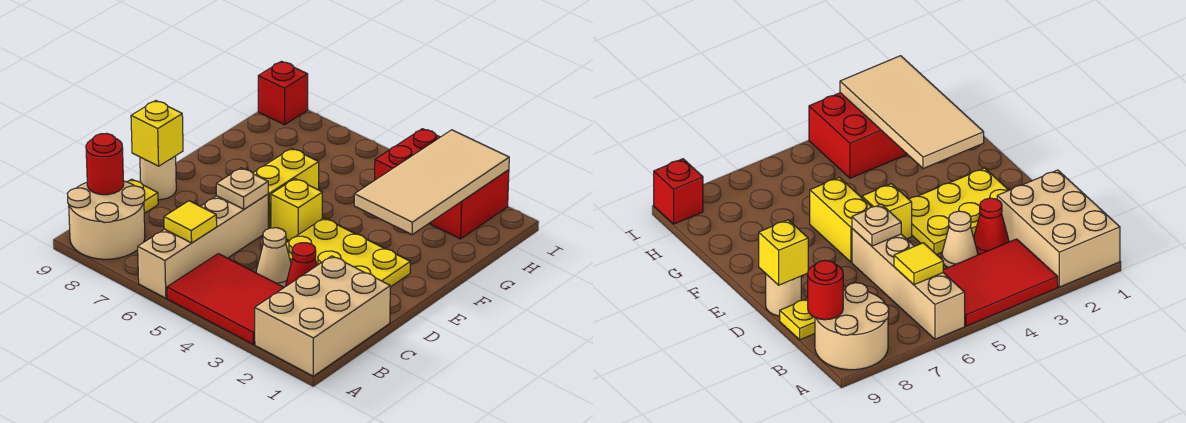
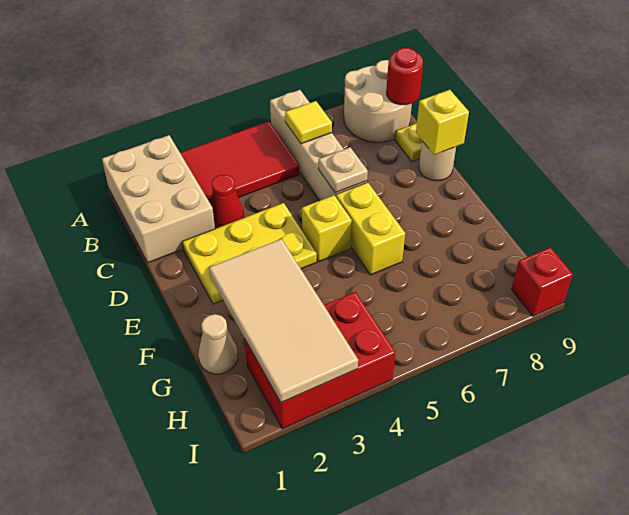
tan cone C4 level 1 -> tan cone G1 level 1

